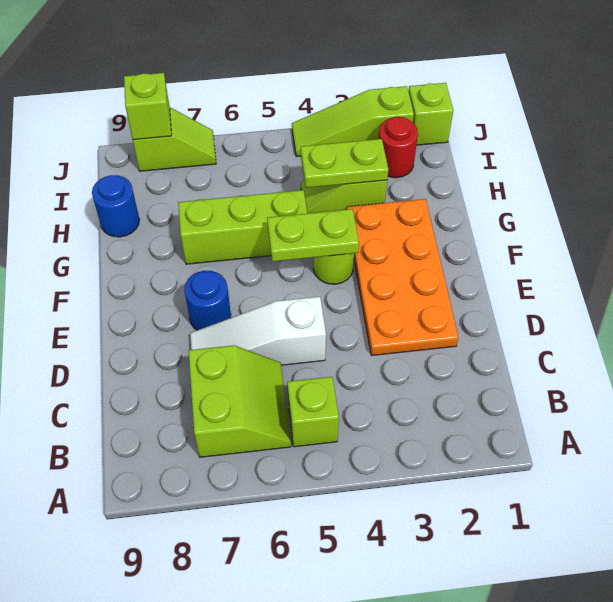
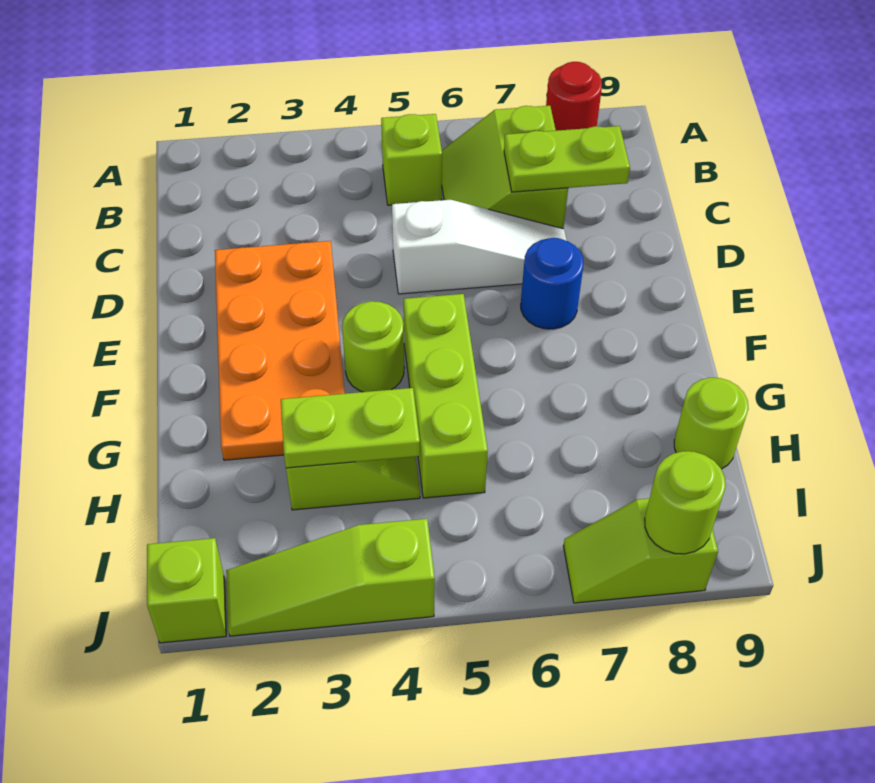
lime plate F4:F5 level 2 -> lime plate C7:C8 level 2
lime brick G5:G7 level 1 -> lime brick F5:H5 level 1
blue round brick H9 level 1 -> lime round brick H9 level 1
red round brick I2 level 1 -> red round brick A8 level 1
lime slope J2:J4 level 1 top 2 -> lime slope J2:J4 level 1 top 4
lime brick J8 level 2 -> lime round brick J8 level 2

